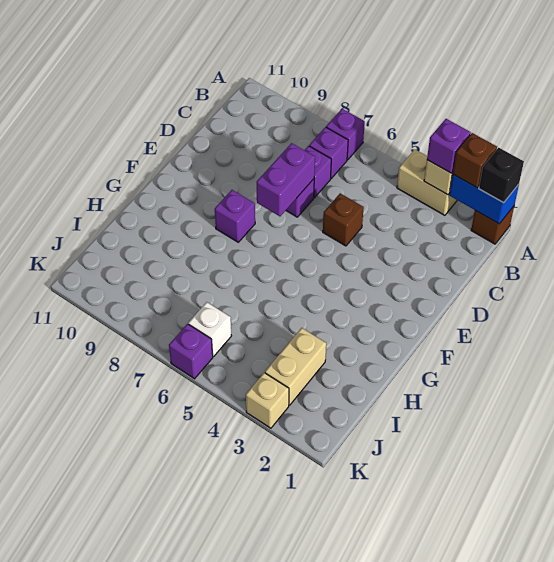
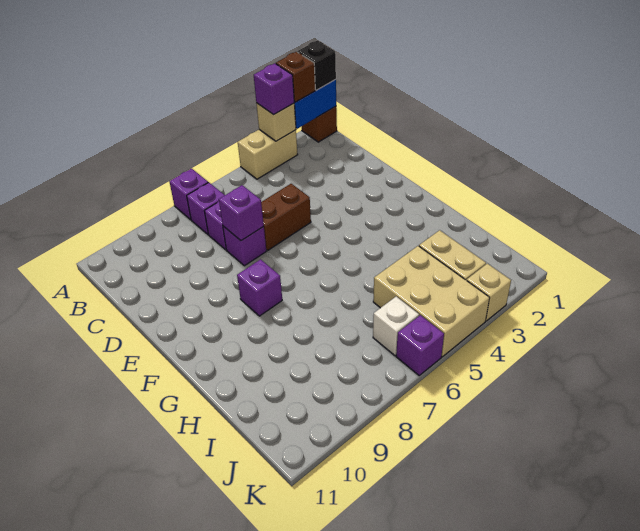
brown brick D5 level 1 -> brown brick D5:D6 level 1
purple brick D7:E7 level 2 -> purple brick D7 level 2
none -> tan brick I4:K5 level 1

